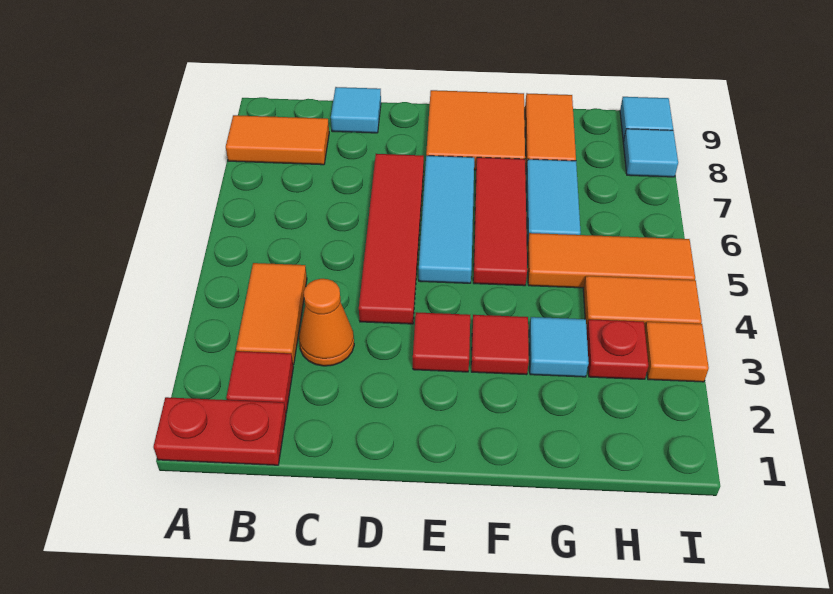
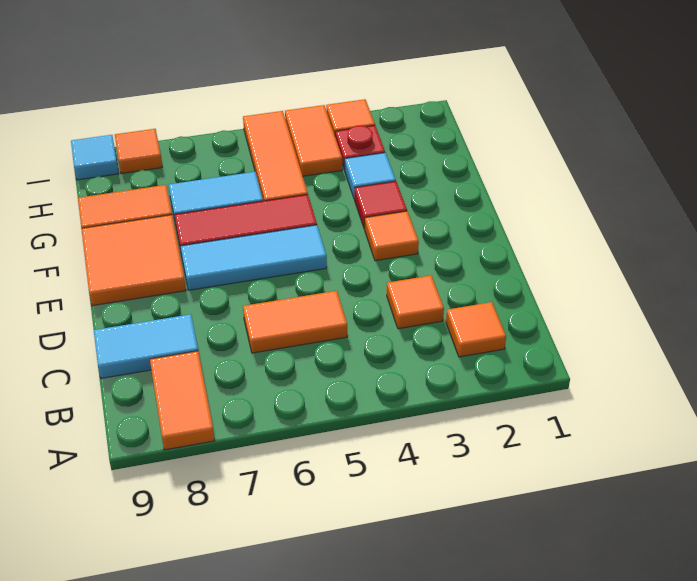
red plate A1:B1 level 1 -> none
red tile B2 level 1 -> orange tile B2 level 1
orange tile B3:B4 level 1 -> orange tile C5:C6 level 1
orange cone C3 level 1 -> orange tile C3 level 1
cyan tile C9 level 1 -> cyan tile C8:C9 level 1
red tile D4:D7 level 1 -> none
red tile E3 level 1 -> orange tile E3 level 1
cyan tile I8 level 1 -> orange tile I8 level 1

